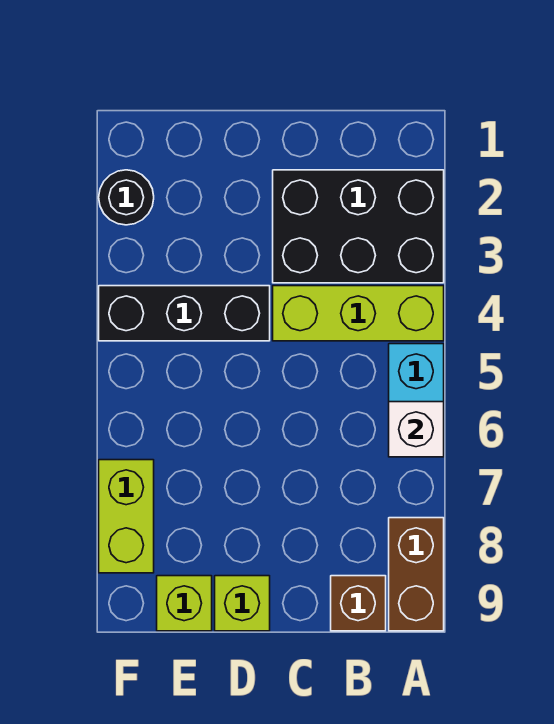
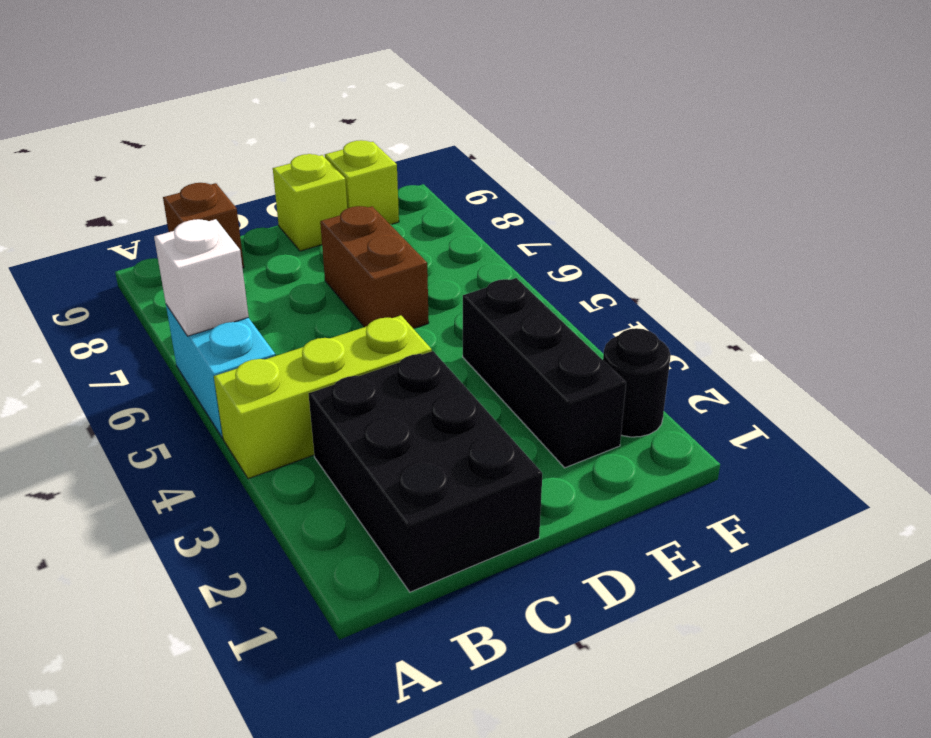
black brick A2:C3 level 1 -> black brick B1:C3 level 1
brown brick A8:A9 level 1 -> brown brick D6:D7 level 1
black brick D4:F4 level 1 -> black brick E2:E4 level 1
lime brick F7:F8 level 1 -> none

